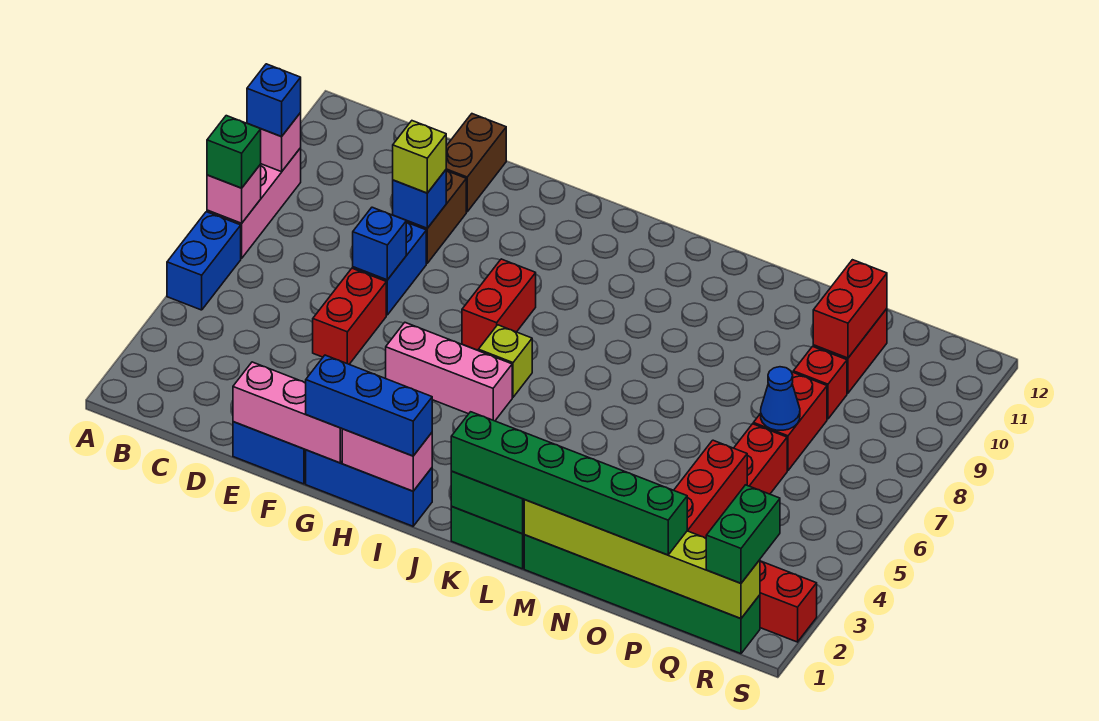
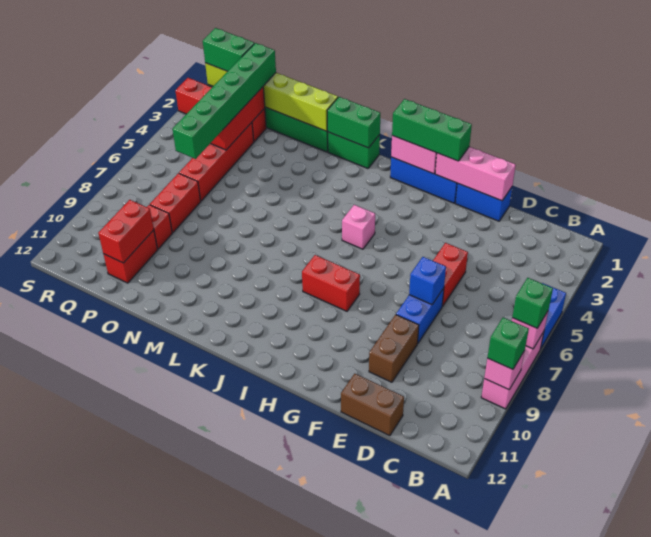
blue brick A9 level 3 -> green brick A9 level 3
blue brick E9 level 2 -> none
lime brick E9 level 3 -> none
brown brick E11:E12 level 1 -> brown brick D12:E12 level 1
blue brick G1:I1 level 3 -> green brick G1:I1 level 3
pink brick G5:I5 level 1 -> pink brick I5 level 1
red brick H7:H8 level 1 -> red brick H8:I8 level 1
lime brick I6 level 1 -> none
green brick K1:P1 level 3 -> green brick P1:P6 level 3
blue cone P7 level 2 -> none
green brick R1:R2 level 3 -> green brick Q1:R1 level 3

